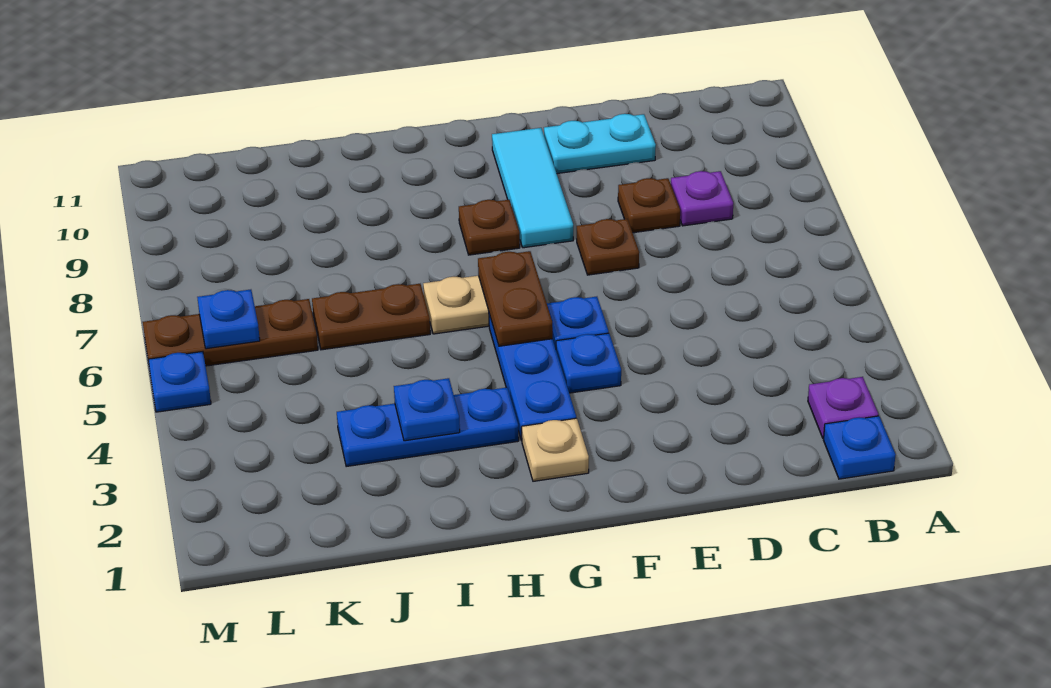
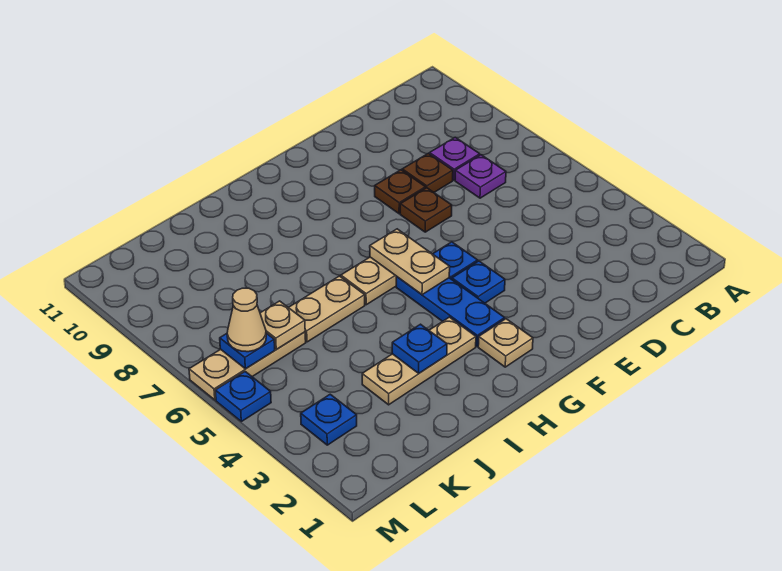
blue plate B1 level 1 -> blue plate L3 level 1
purple plate B2 level 1 -> purple plate C7 level 1
cyan plate D10:E10 level 1 -> none
cyan tile F8:F10 level 1 -> none
brown plate G5:G6 level 2 -> tan plate G5:G6 level 2
brown plate G8 level 1 -> brown plate E8 level 1
blue plate H3:J3 level 1 -> tan plate H3:J3 level 1
brown plate I6:J6 level 1 -> tan plate I6:J6 level 1
brown plate K6:M6 level 1 -> tan plate K6:M6 level 1
none -> tan plate K6 level 2
none -> tan cone L6 level 3

